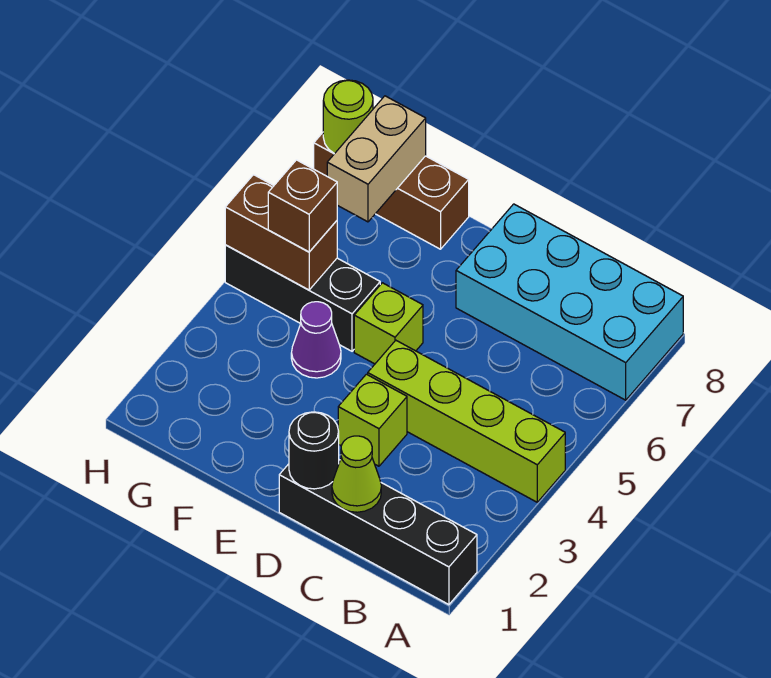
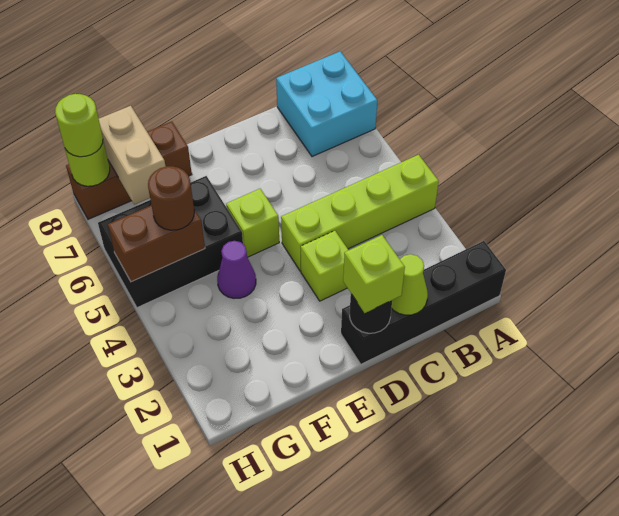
cyan brick A7:D8 level 1 -> cyan brick A7:B8 level 1
none -> lime brick D1 level 3
black brick F5:H5 level 1 -> black brick F5:H6 level 1
brown brick G5 level 3 -> brown round brick G5 level 3
none -> lime round brick H8 level 3

